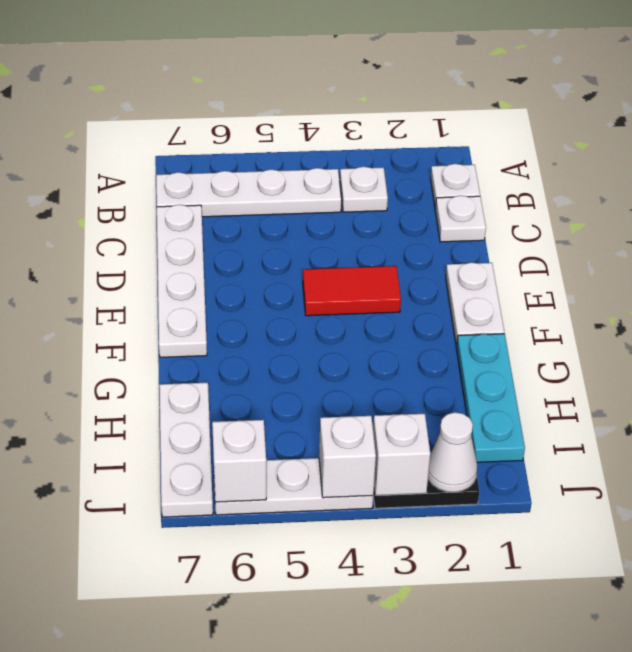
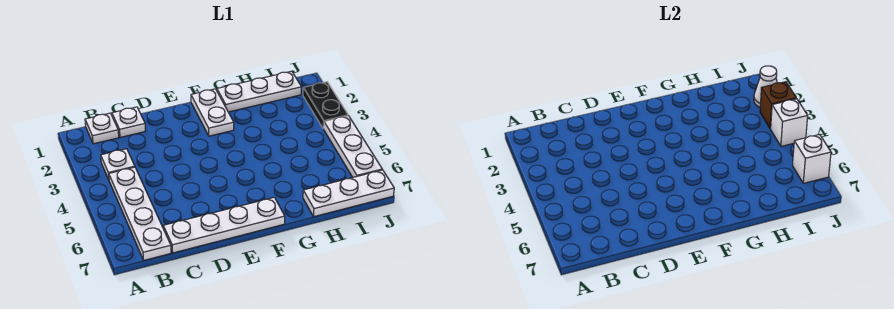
white plate E1:F1 level 1 -> white plate F1:F2 level 1
red tile E3:E4 level 1 -> none
cyan plate G1:I1 level 1 -> white plate G1:I1 level 1
white brick J3 level 2 -> brown brick J3 level 2

